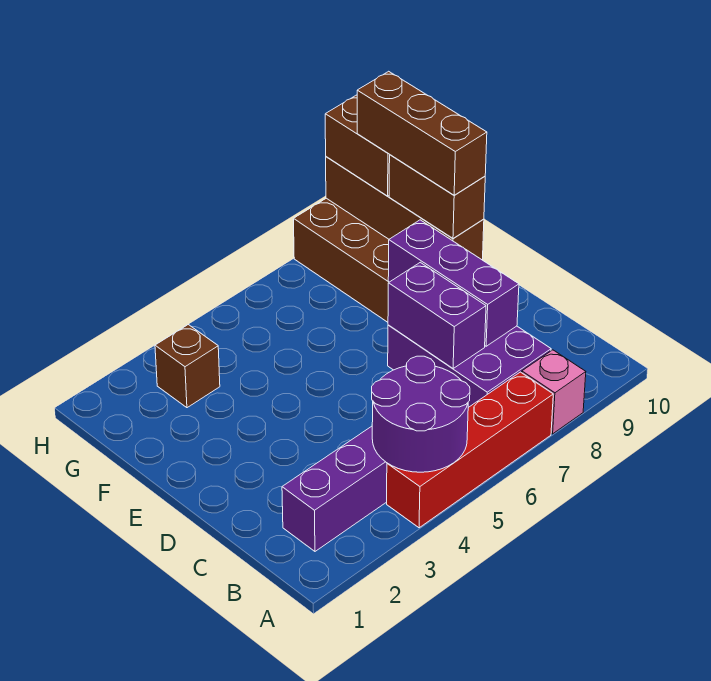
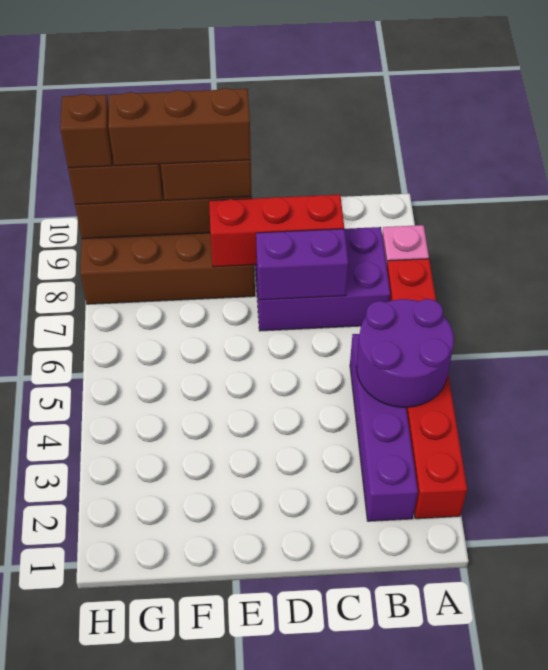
red brick A4:A7 level 1 -> red brick A2:A7 level 1
purple brick C8:E8 level 2 -> red brick C8:E8 level 2
brown brick G3 level 1 -> brown brick H9 level 4

